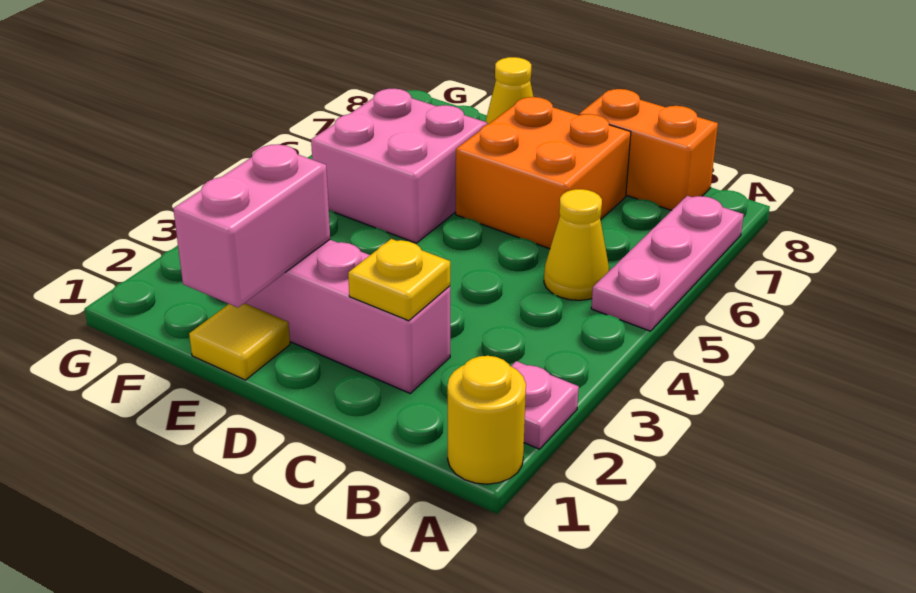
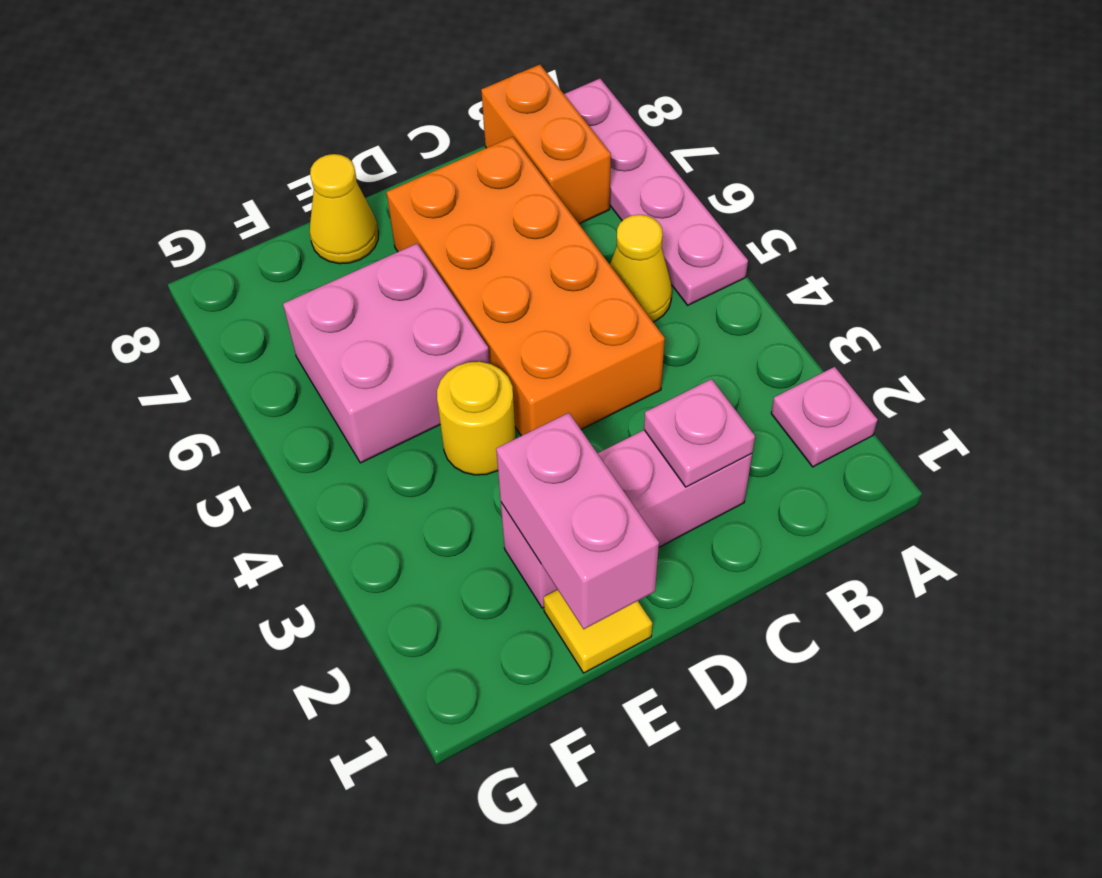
yellow round brick A1 level 1 -> yellow round brick E4 level 1
pink plate A5:A7 level 1 -> pink plate A5:A8 level 1
orange brick B8:C8 level 1 -> orange brick B7:B8 level 1
yellow plate C2 level 2 -> pink plate C2 level 2
orange brick C6:D7 level 1 -> orange brick C4:D7 level 1

